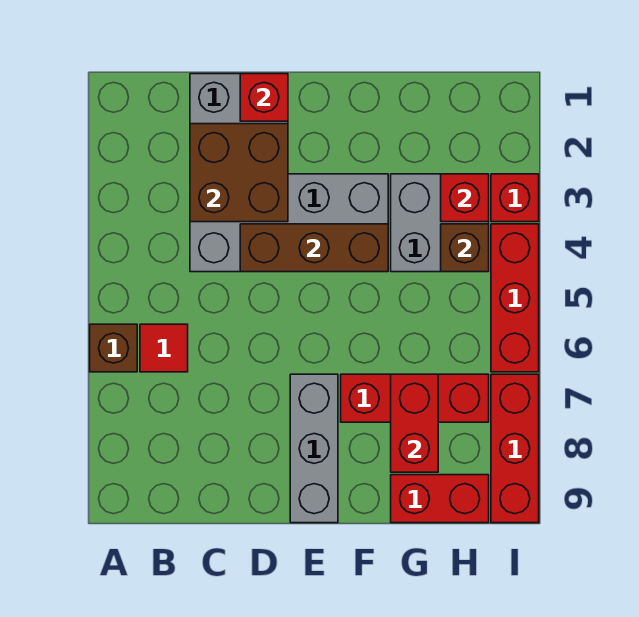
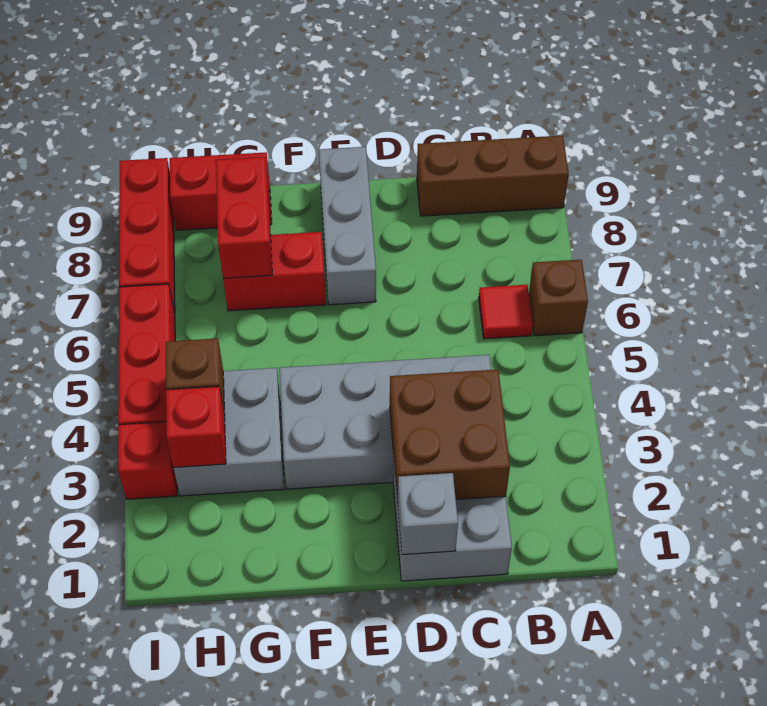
red brick D1 level 2 -> grey brick D1 level 2
brown brick D4:F4 level 2 -> brown brick A9:C9 level 1
red brick F7:H7 level 1 -> red brick F7:G7 level 1

